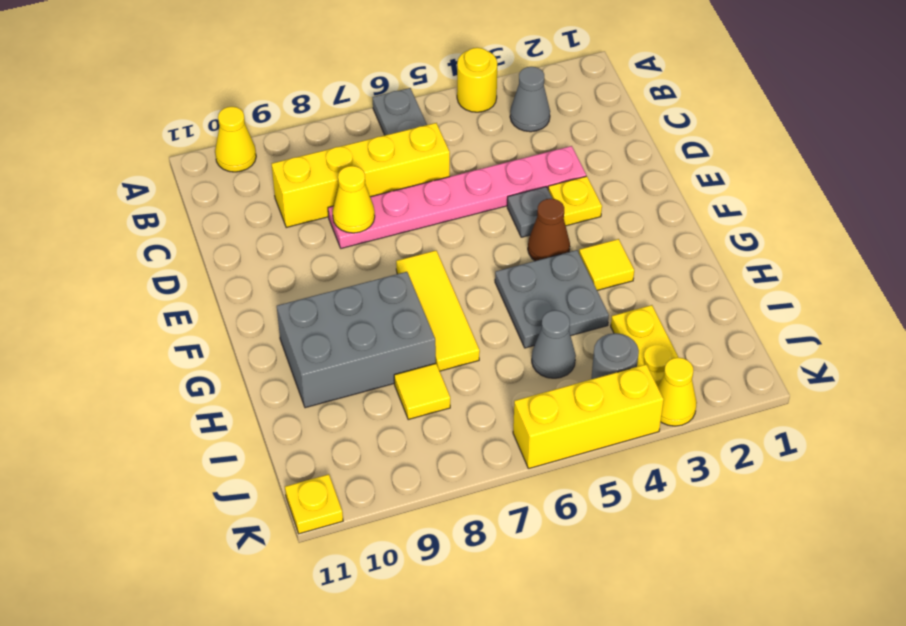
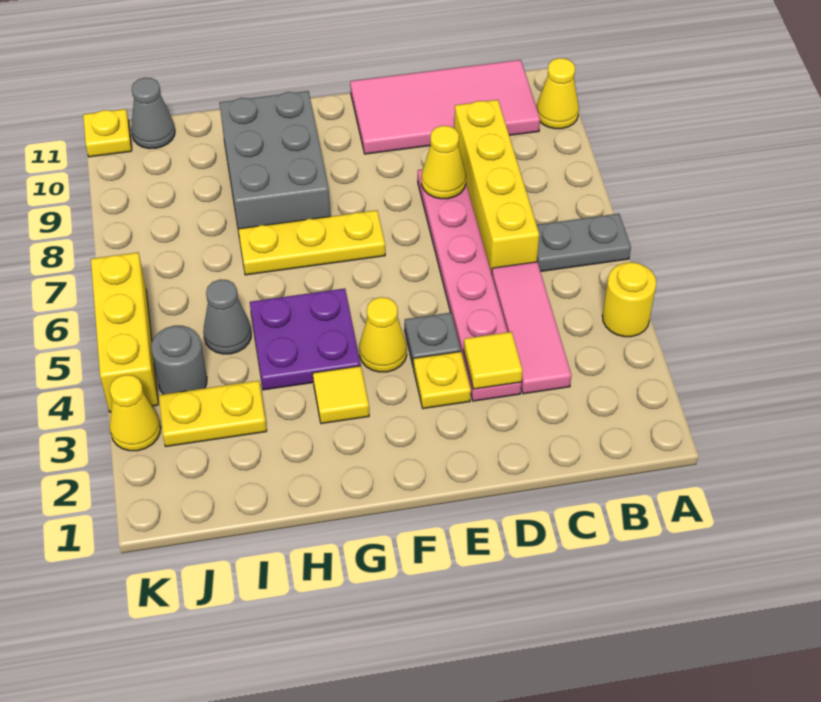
grey cone B3 level 1 -> grey cone J11 level 1
none -> pink tile B10:E11 level 1
none -> pink tile C3:C5 level 1
brown cone F4 level 1 -> yellow cone F4 level 1
yellow tile F7:H7 level 1 -> yellow plate F7:H7 level 1
grey plate G4:H5 level 1 -> purple plate G4:H5 level 1
yellow tile I8 level 1 -> yellow tile D3 level 2

